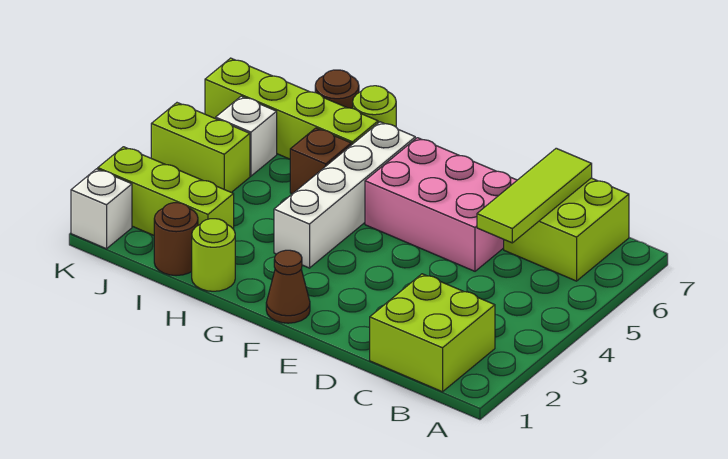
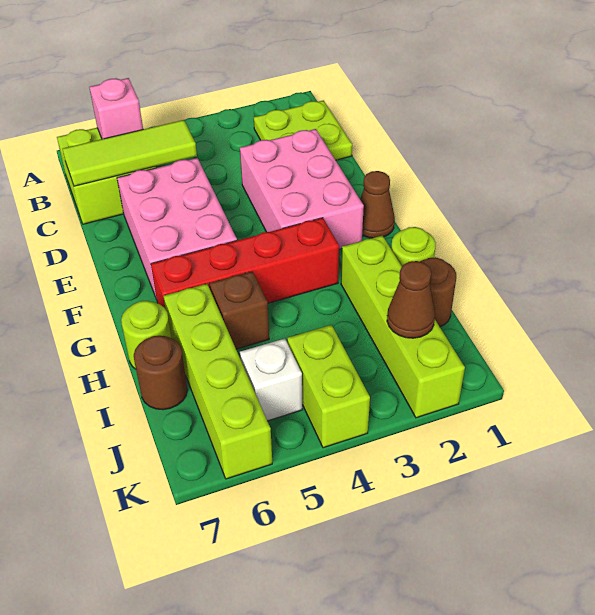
lime brick B1:C2 level 1 -> lime plate B1:C2 level 1
none -> pink brick B6 level 2
none -> pink brick D2:F3 level 1
white brick G3:G6 level 1 -> red brick G3:G6 level 1
lime brick I2:K2 level 1 -> lime brick H2:K2 level 1
none -> brown cone J2 level 2
white brick K1 level 1 -> none

